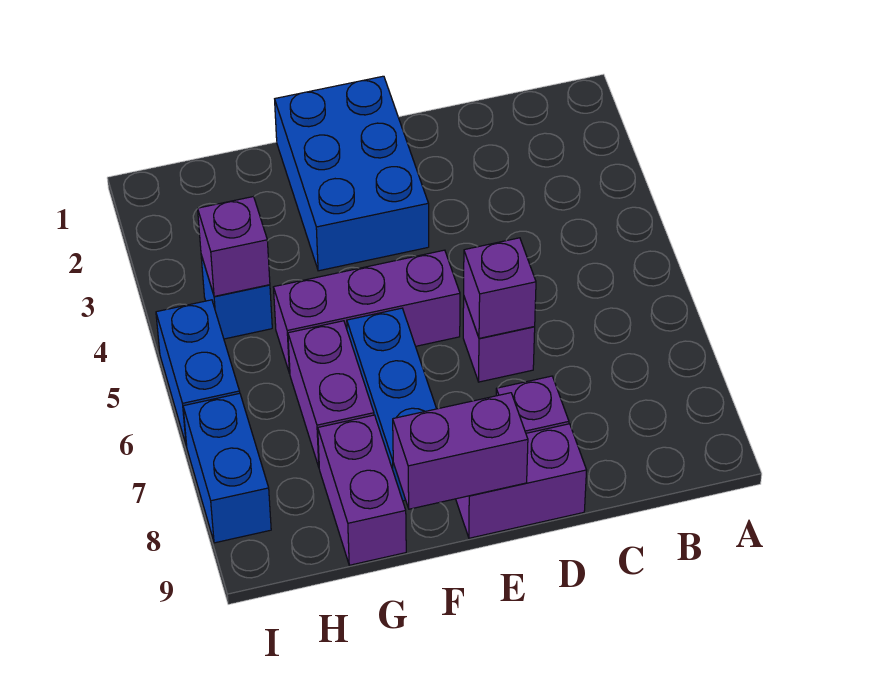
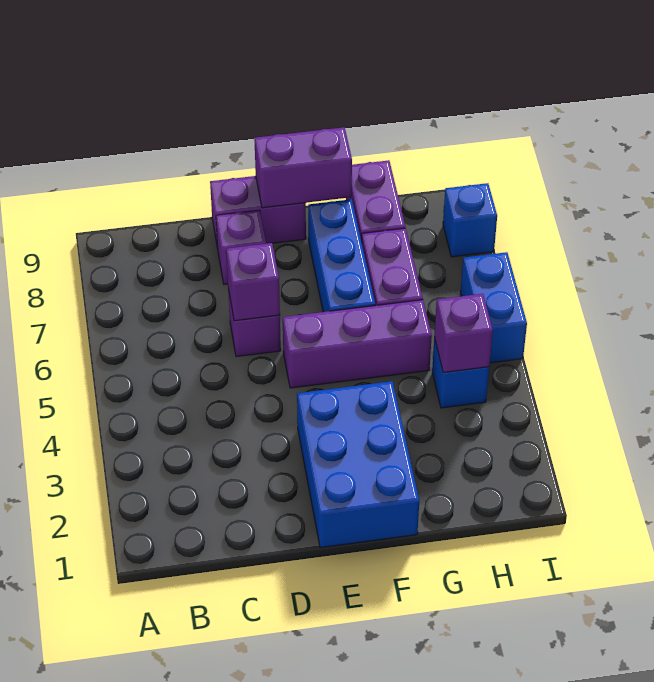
blue brick I7:I8 level 1 -> blue brick I8 level 1

